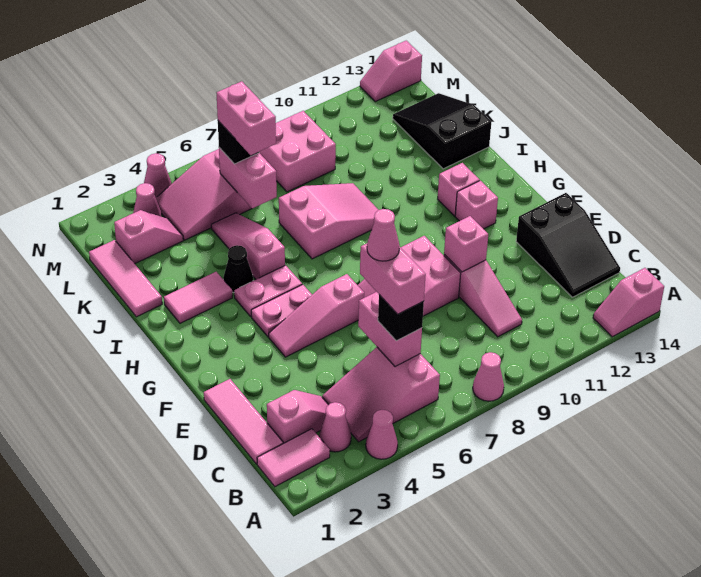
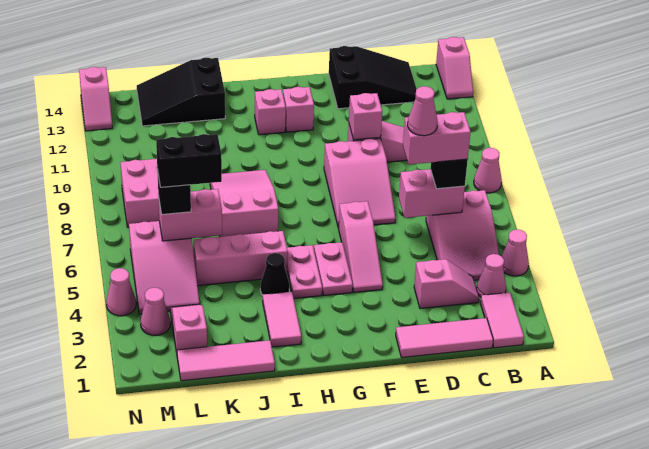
pink slope C2:C3 level 1 top 2 -> pink slope C3:D3 level 1 top D
pink slope I5:K5 level 1 top I -> pink brick I5:K5 level 1
pink brick K6:L6 level 4 -> black brick K6:L6 level 4

